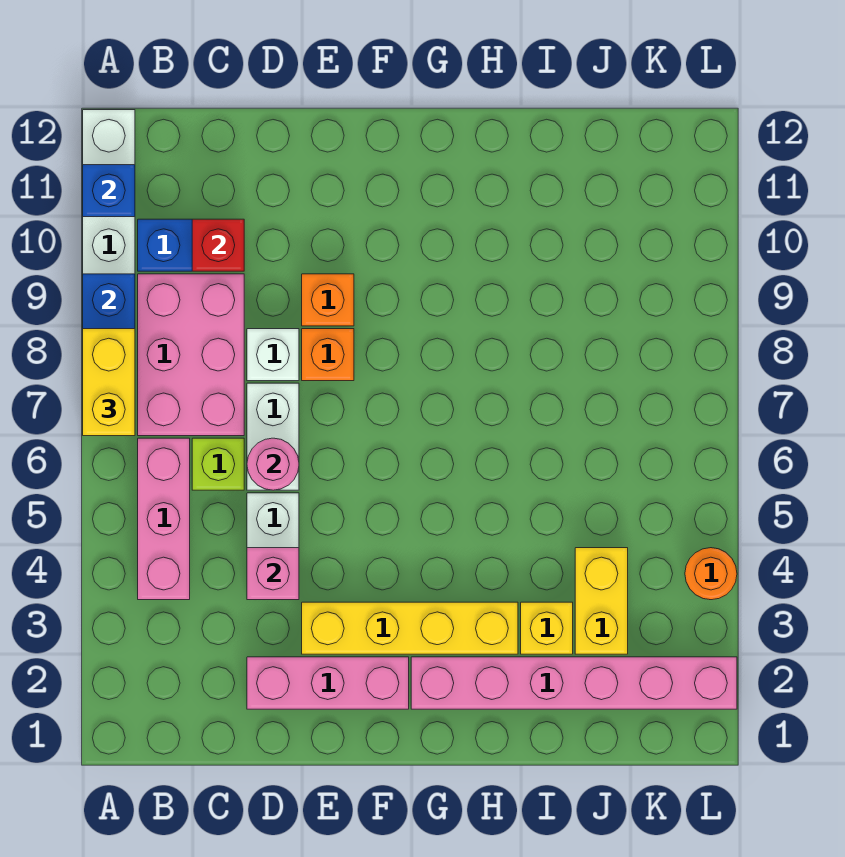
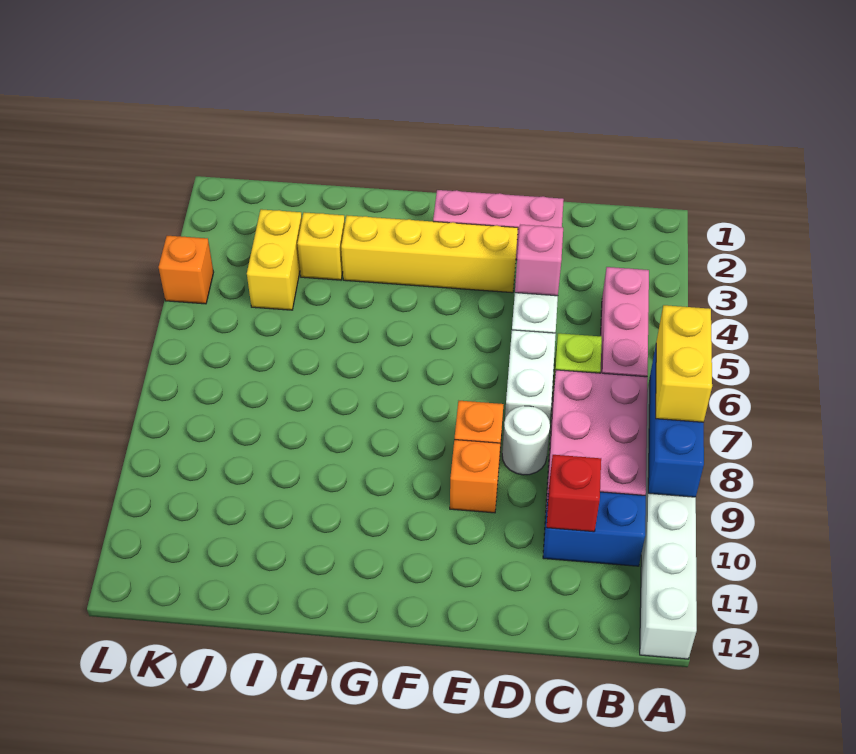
blue brick A11 level 2 -> none
pink round brick D6 level 2 -> none
white brick D8 level 1 -> white round brick D8 level 1
pink brick G2:L2 level 1 -> none
orange round brick L4 level 1 -> orange brick L4 level 1

